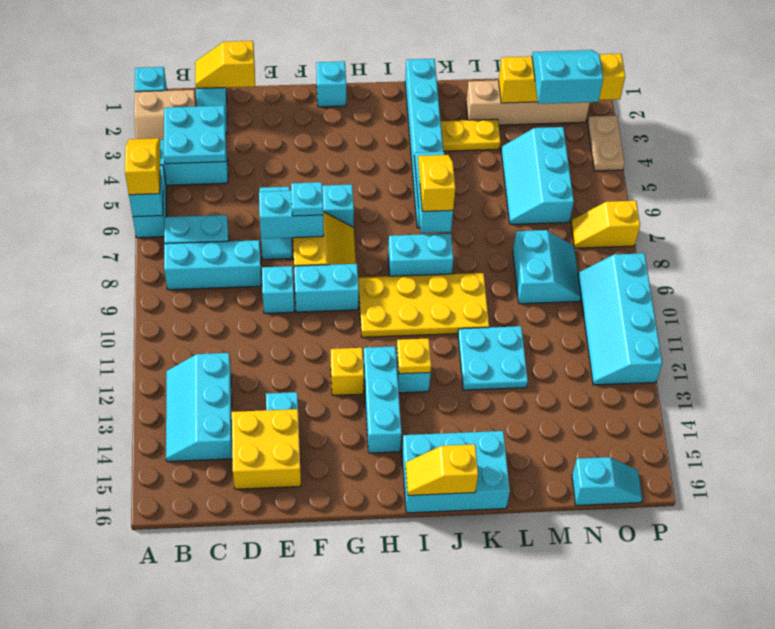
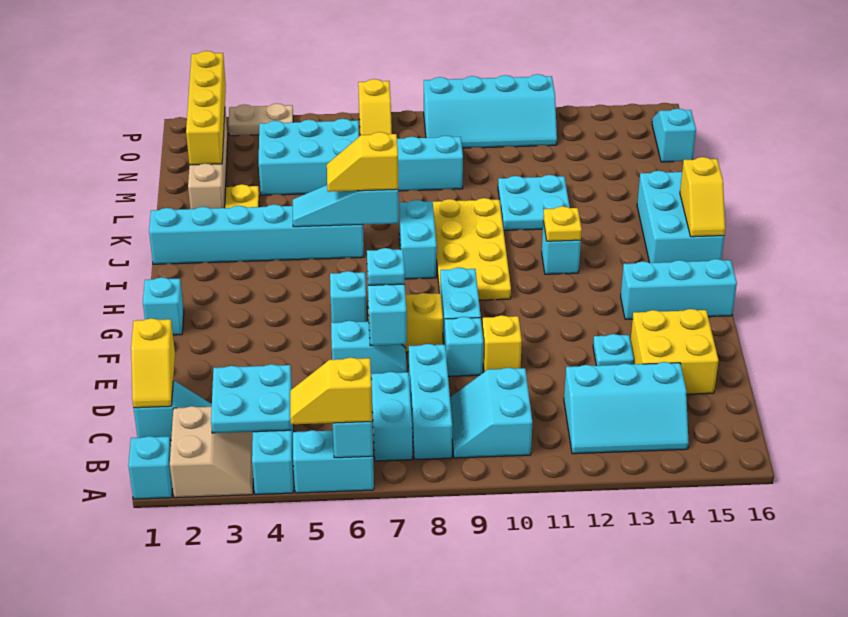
yellow brick G12 level 1 -> yellow brick E10 level 1
cyan brick H12:H14 level 1 -> cyan brick G14:G16 level 1
cyan slope M4:N6 level 1 top N -> cyan brick M4:N6 level 1
cyan slope N2:O3 level 3 top 3 -> cyan slope B9:C10 level 1 top 10

